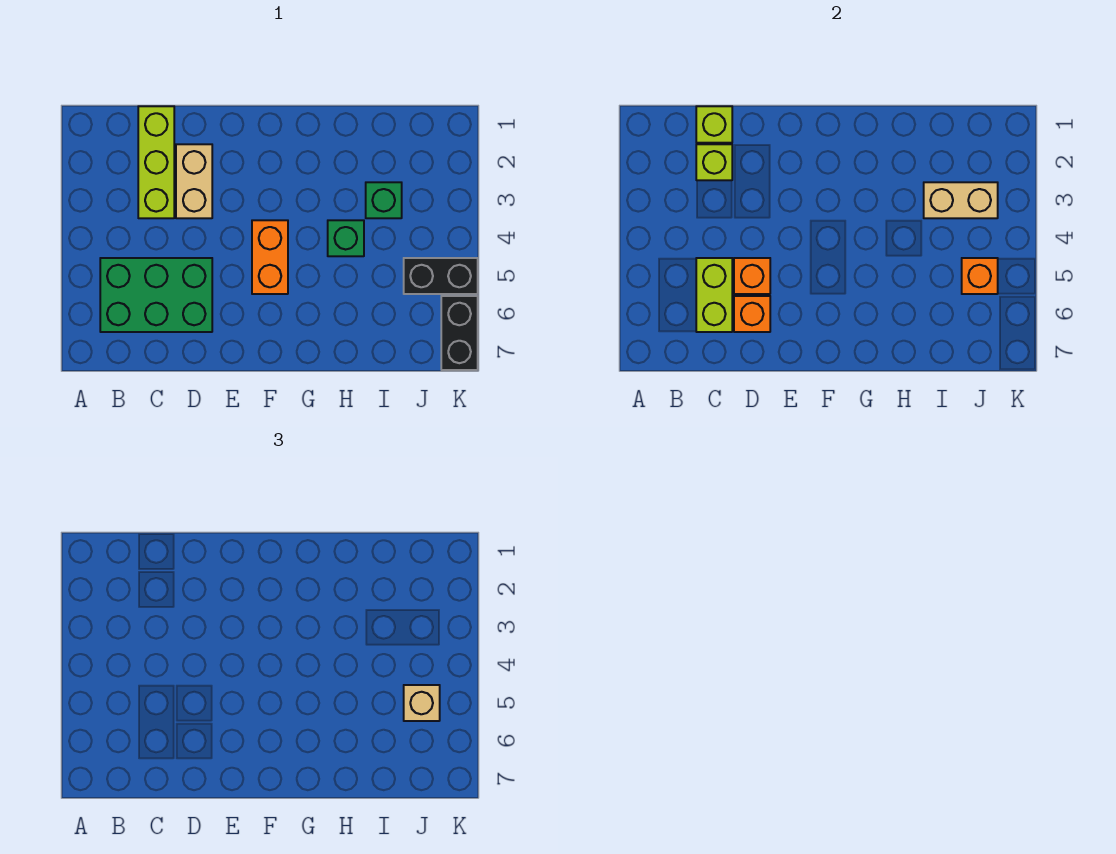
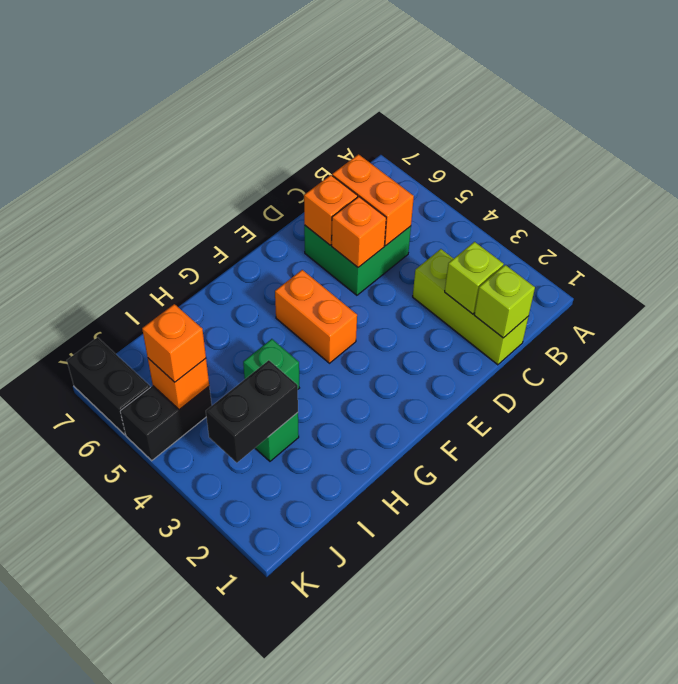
green brick B5:D6 level 1 -> green brick C5:D6 level 1
lime brick C5:C6 level 2 -> orange brick C5:C6 level 2
tan brick D2:D3 level 1 -> none
tan brick I3:J3 level 2 -> black brick I3:J3 level 2
tan brick J5 level 3 -> orange brick J5 level 3

